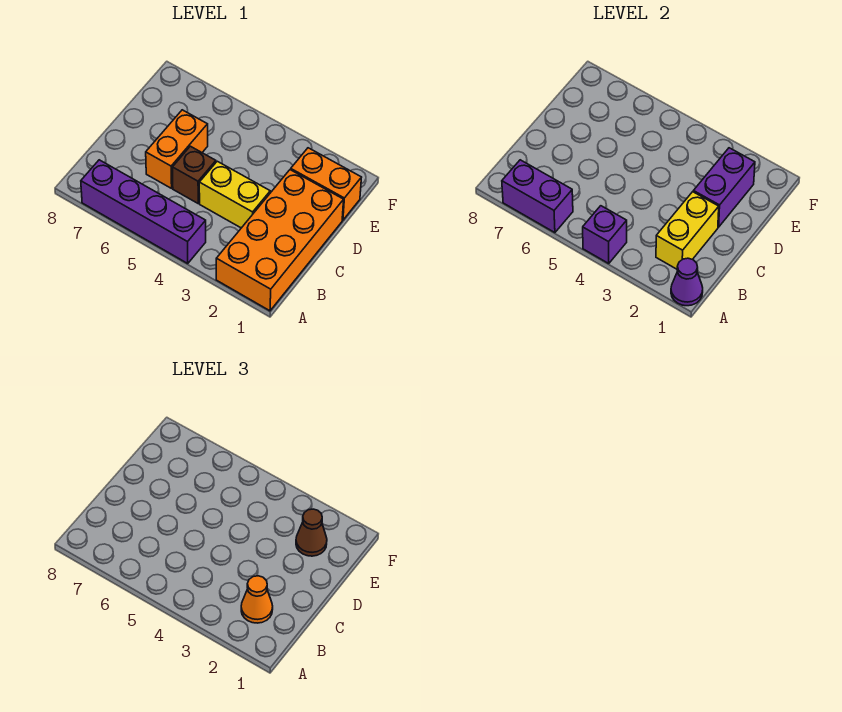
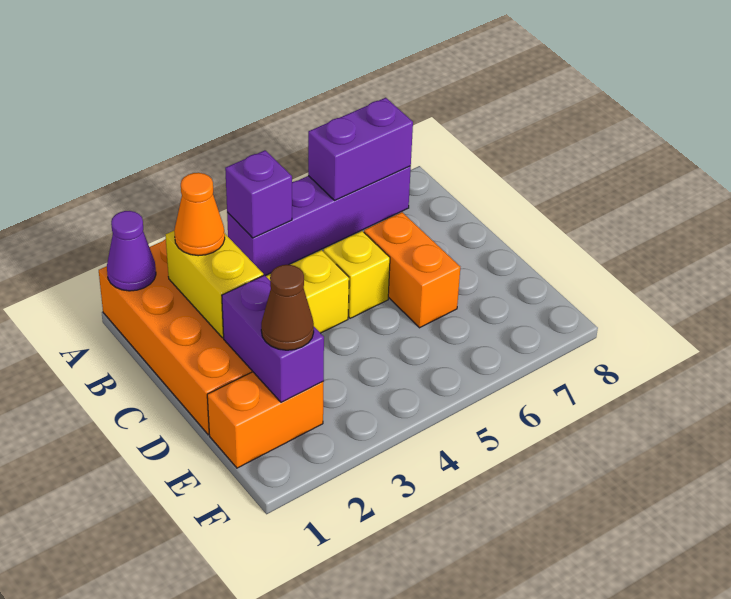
brown brick C5 level 1 -> yellow brick C5 level 1

